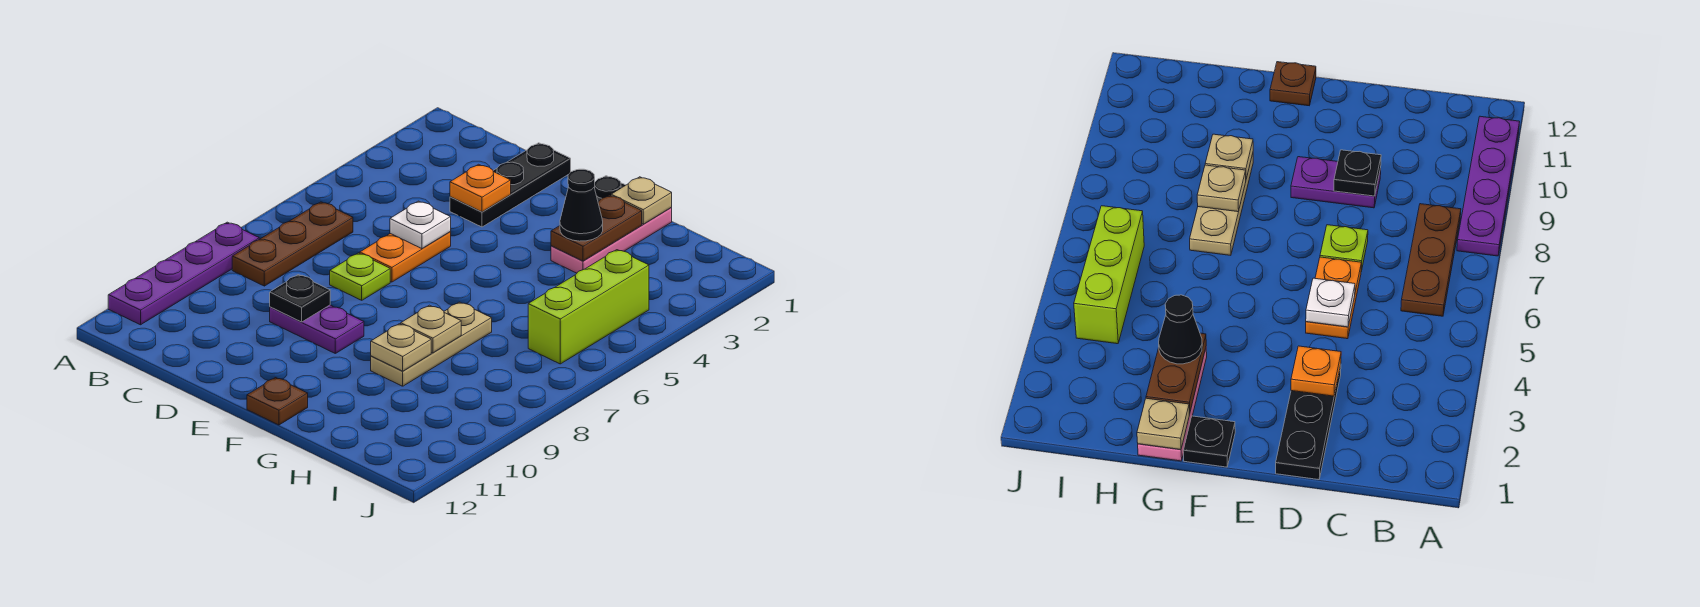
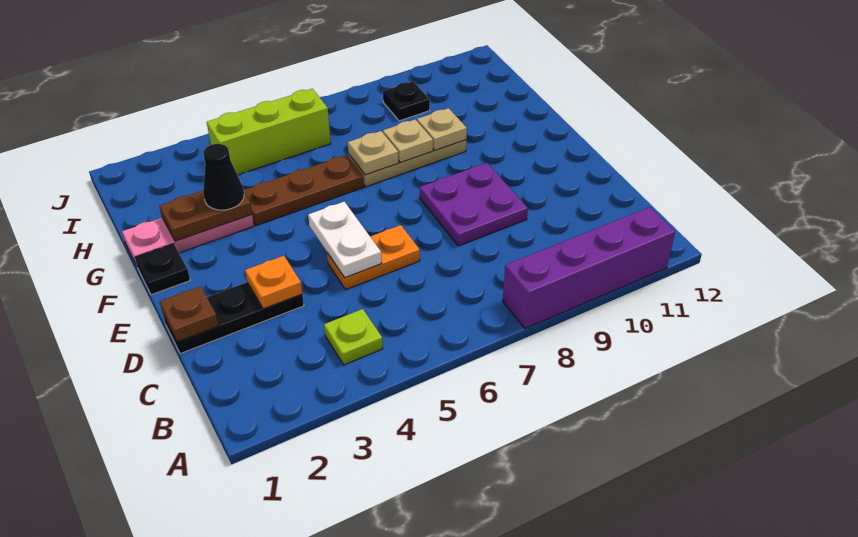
purple plate A8:A11 level 1 -> purple brick A8:A11 level 1
brown plate B6:B8 level 1 -> brown plate G4:G6 level 1
white plate D5 level 2 -> white plate D5:E5 level 2
lime plate D7 level 1 -> lime plate B4 level 1
purple plate D9:E9 level 1 -> purple plate D8:E9 level 1
black plate D9 level 2 -> black plate I9 level 1
brown plate F12 level 1 -> brown plate D1 level 2
tan plate G1 level 2 -> tan plate G7 level 2

